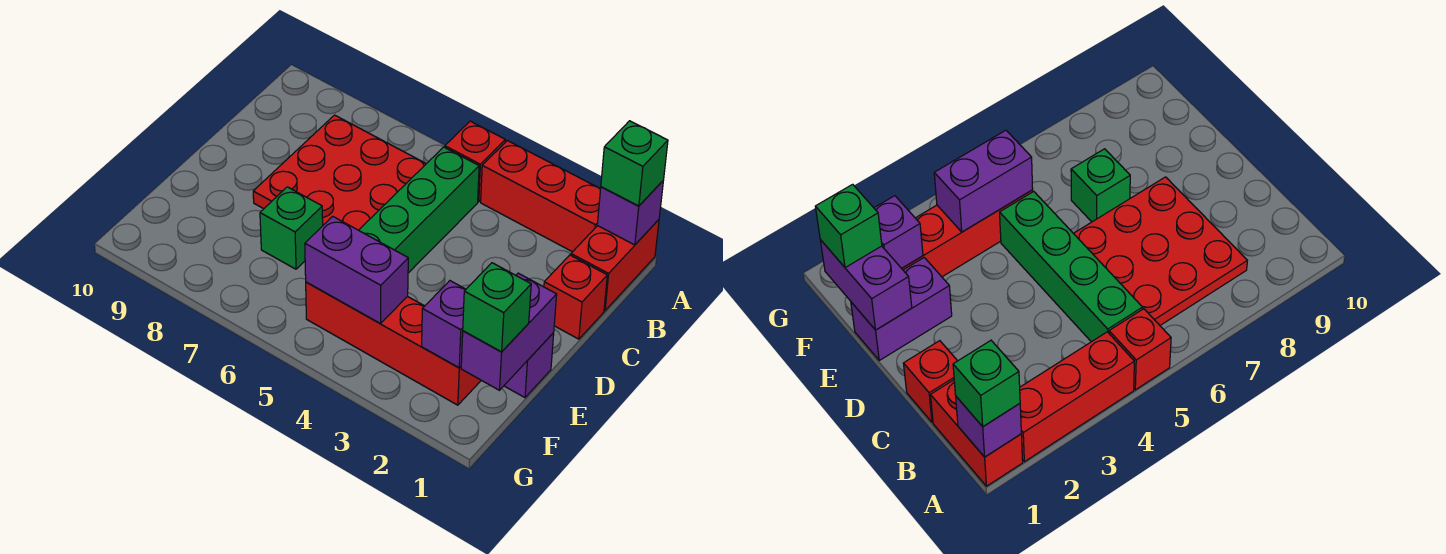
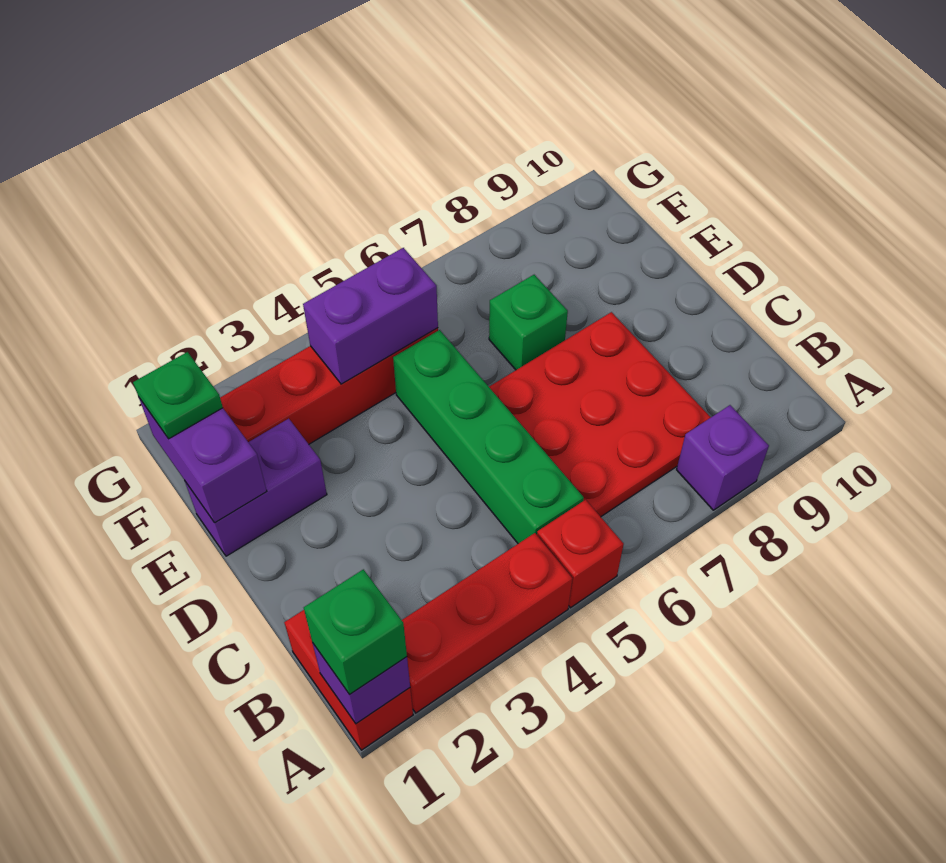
red brick C1 level 1 -> none
green brick F1 level 3 -> green plate F1 level 3
purple brick F2 level 2 -> purple brick A8 level 1

